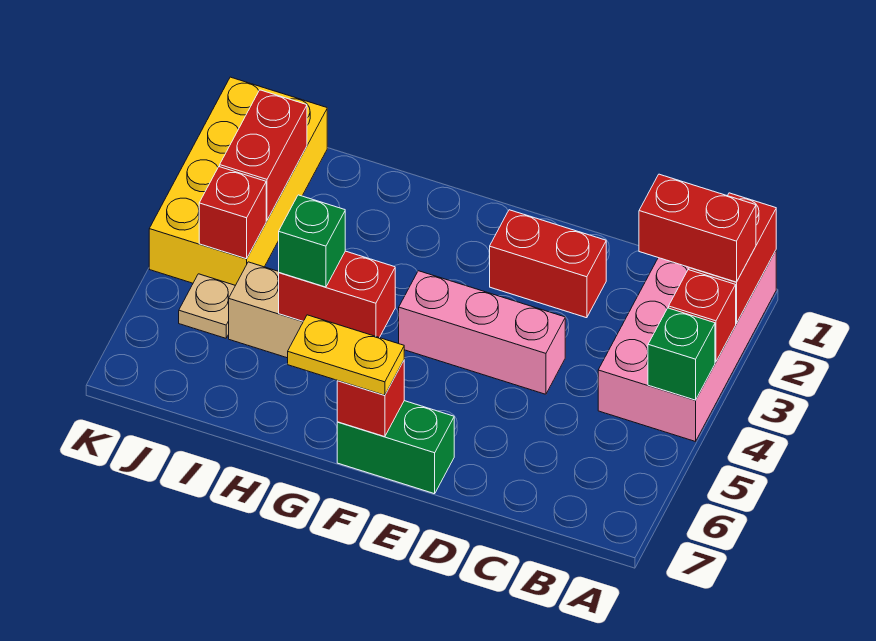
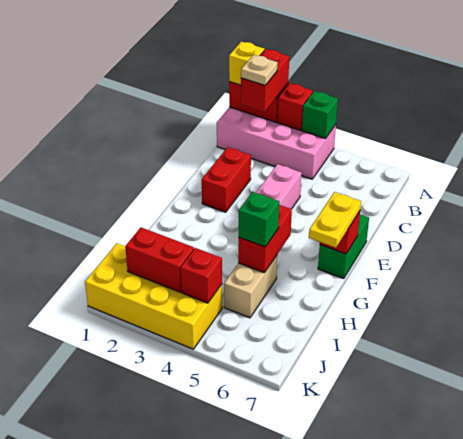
none -> yellow brick A1 level 3
tan plate J5 level 1 -> tan plate B2 level 4

